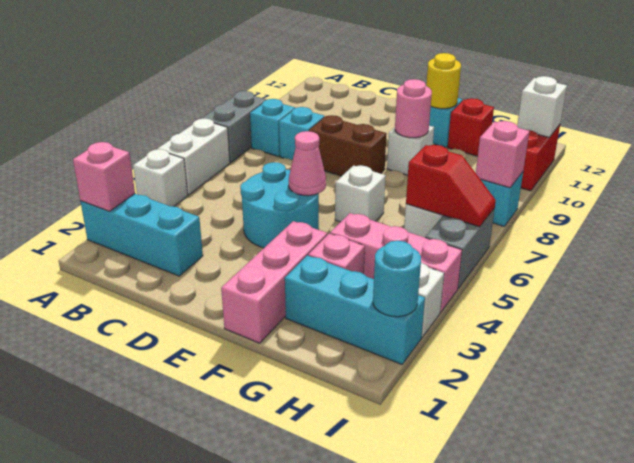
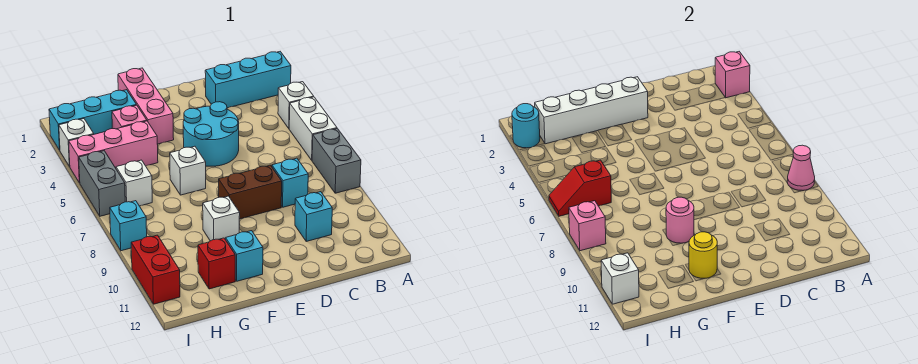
cyan brick B8 level 1 -> cyan brick C10 level 1
none -> white brick E2:H2 level 2
pink cone E5 level 2 -> pink cone A8 level 2

